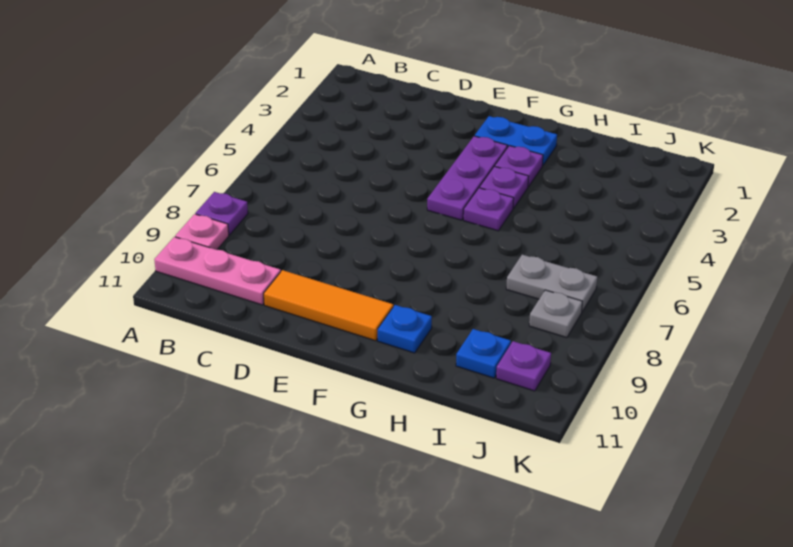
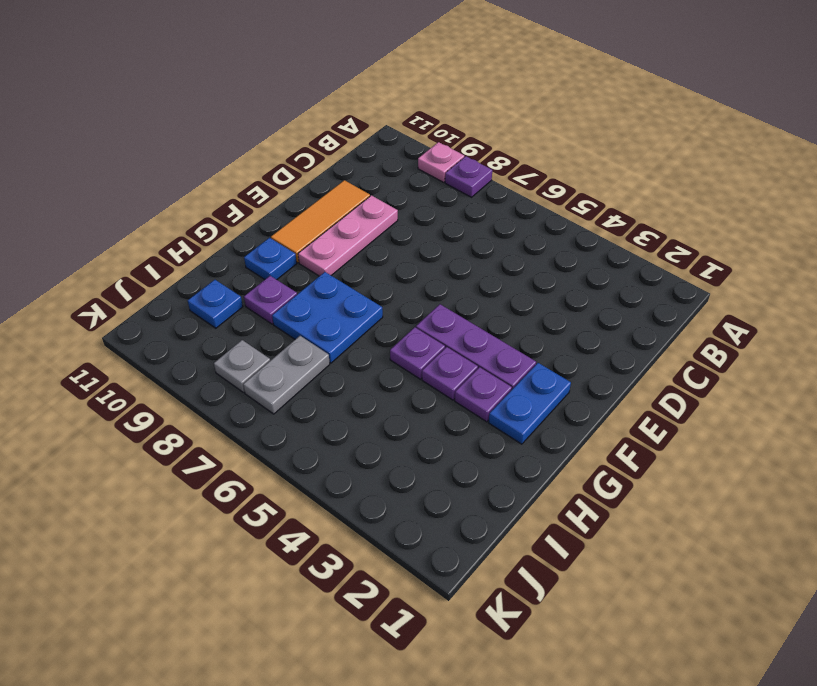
pink plate A10:C10 level 1 -> pink plate D9:F9 level 1
none -> blue plate G7:H8 level 1
purple plate J10 level 1 -> purple plate H9 level 1

